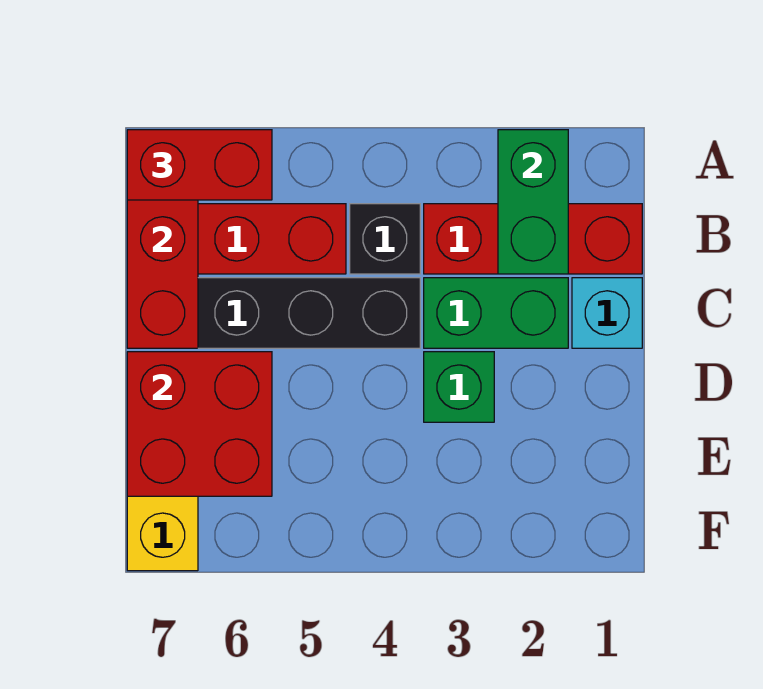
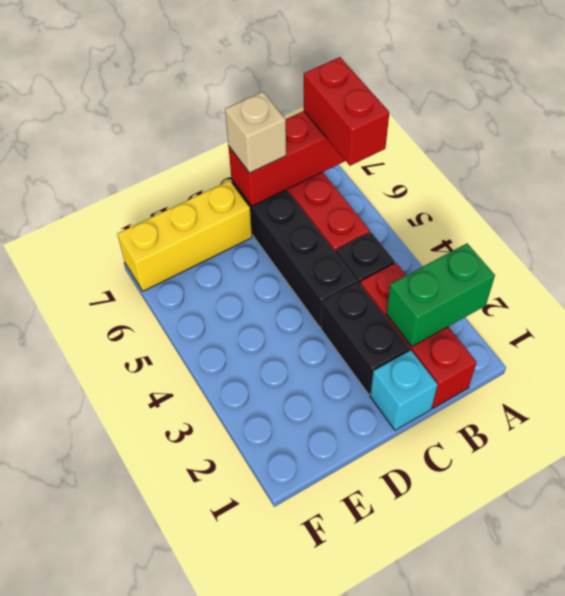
green brick C2:C3 level 1 -> black brick C2:C3 level 1
none -> tan brick C7 level 3
green brick D3 level 1 -> none
red brick D6:E7 level 2 -> none

